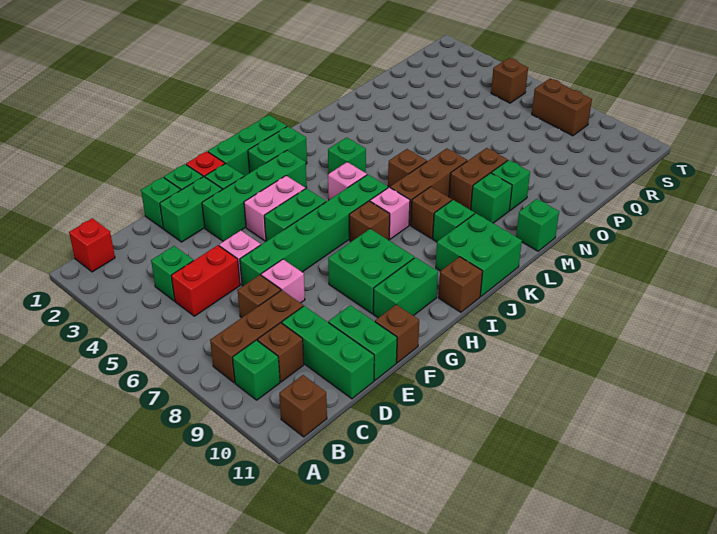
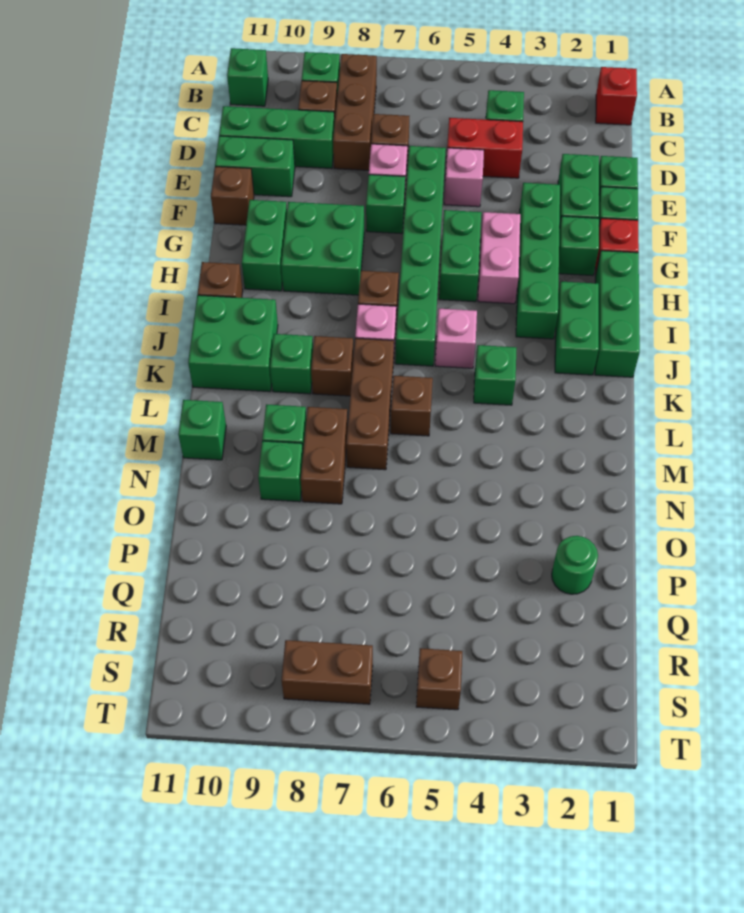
brown brick B11 level 1 -> green brick B11 level 1
red brick C5:D5 level 1 -> red brick D4:D5 level 1
none -> green brick F7 level 1
none -> green round brick P2 level 1

